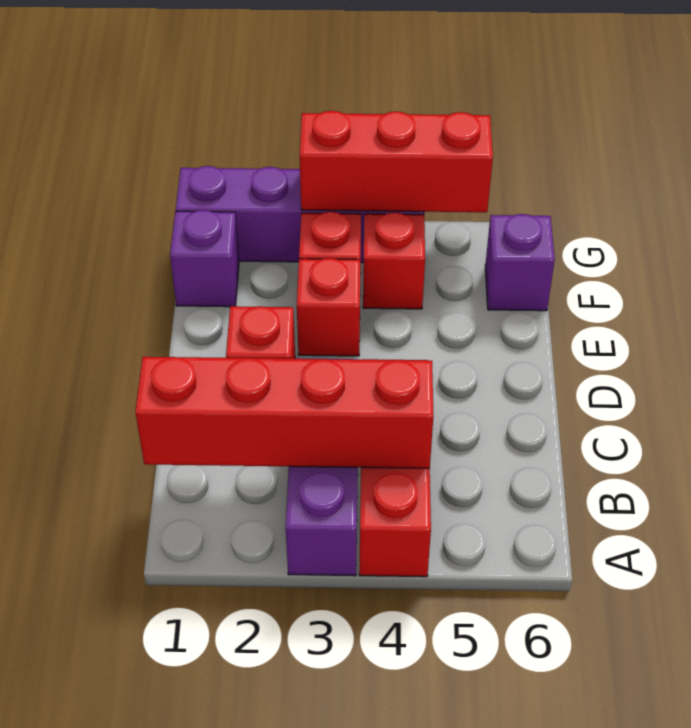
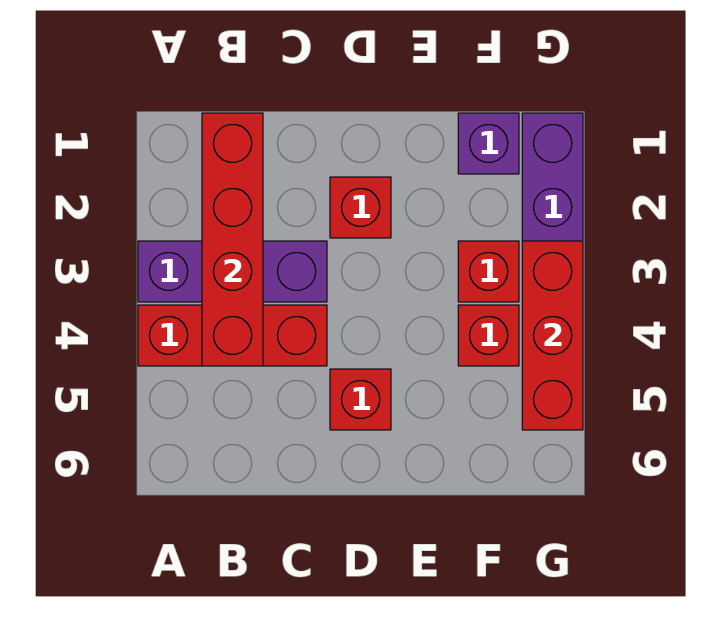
red brick E3 level 1 -> red brick D5 level 1
purple brick F6 level 1 -> none

